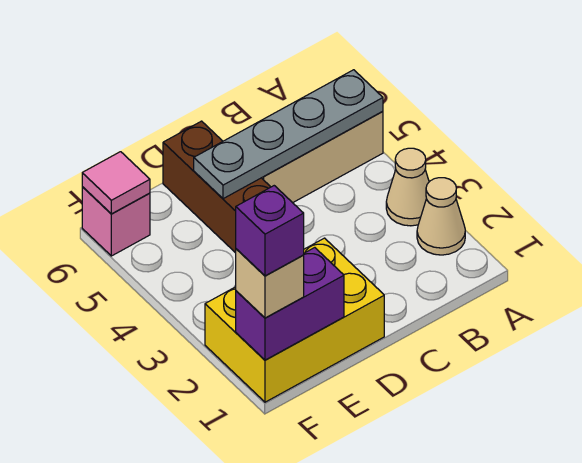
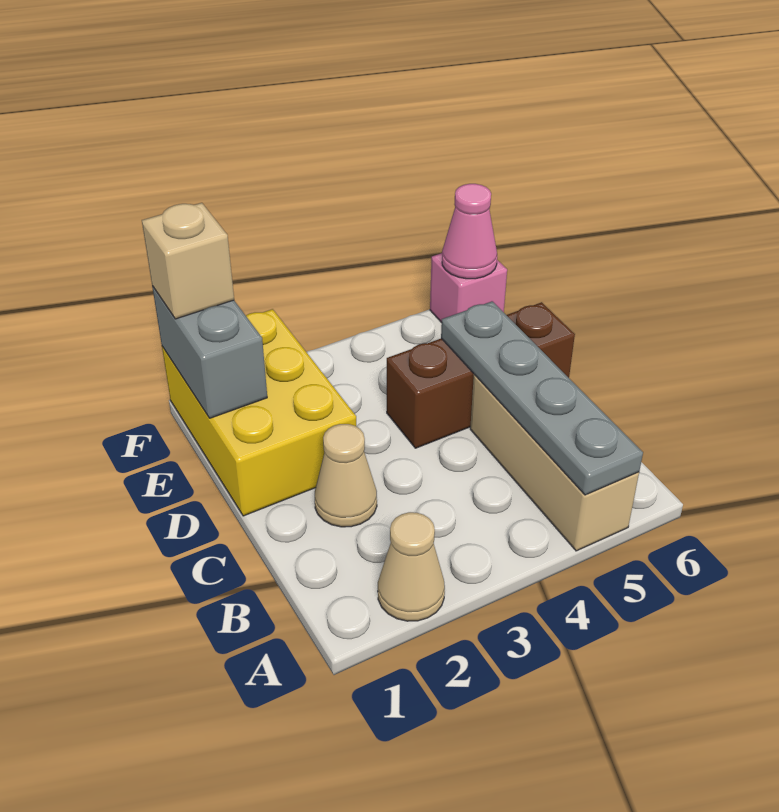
tan cone A3 level 1 -> tan cone C2 level 1
purple brick E1:F1 level 2 -> grey brick E1:F1 level 2
purple brick F1 level 4 -> none
pink tile F6 level 2 -> pink cone F6 level 2

